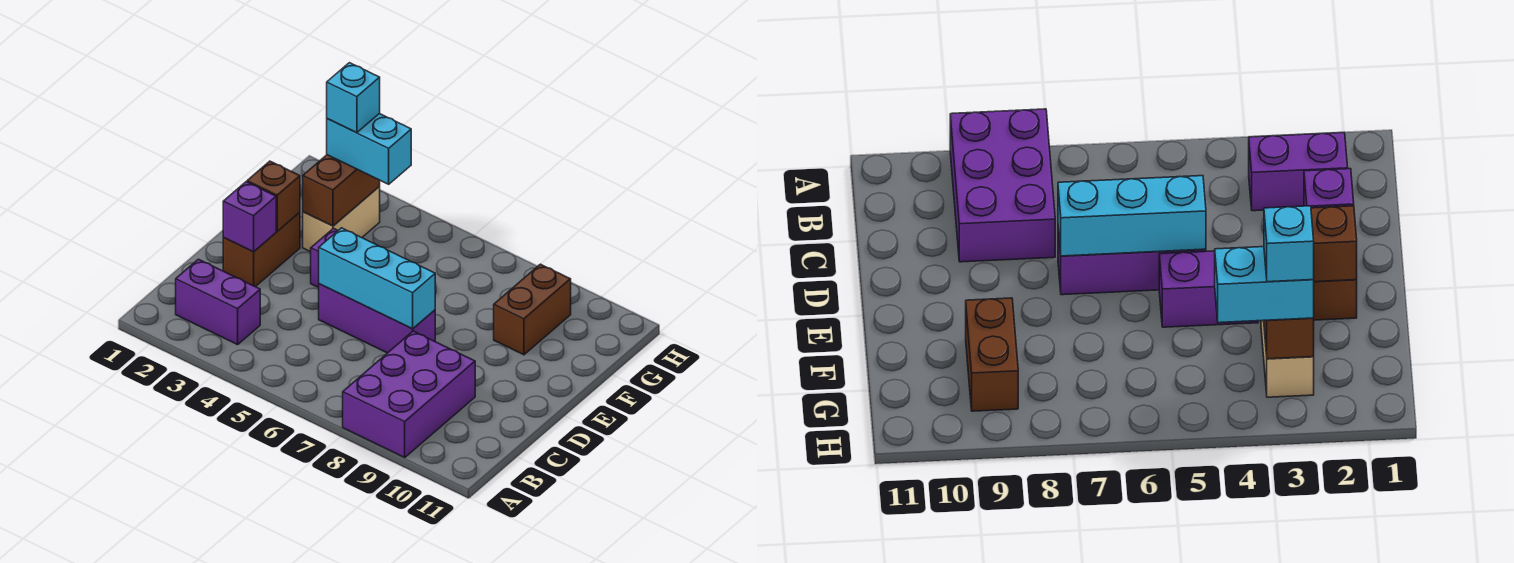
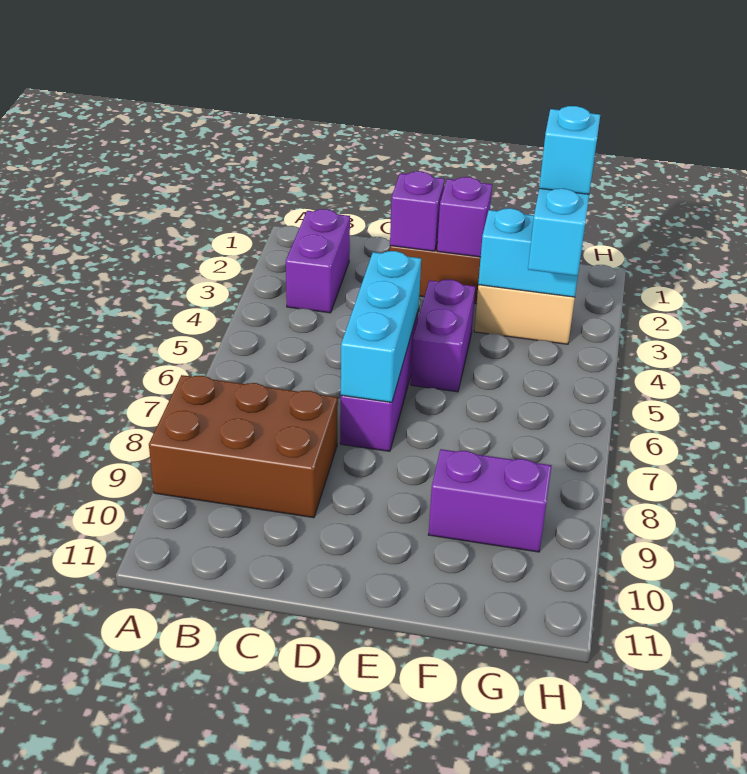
purple brick A8:C9 level 1 -> brown brick A8:C9 level 1
brown brick E2 level 2 -> purple brick E2 level 2
brown brick F3:G3 level 2 -> cyan brick F3:G3 level 2
brown brick F9:G9 level 1 -> purple brick F9:G9 level 1

